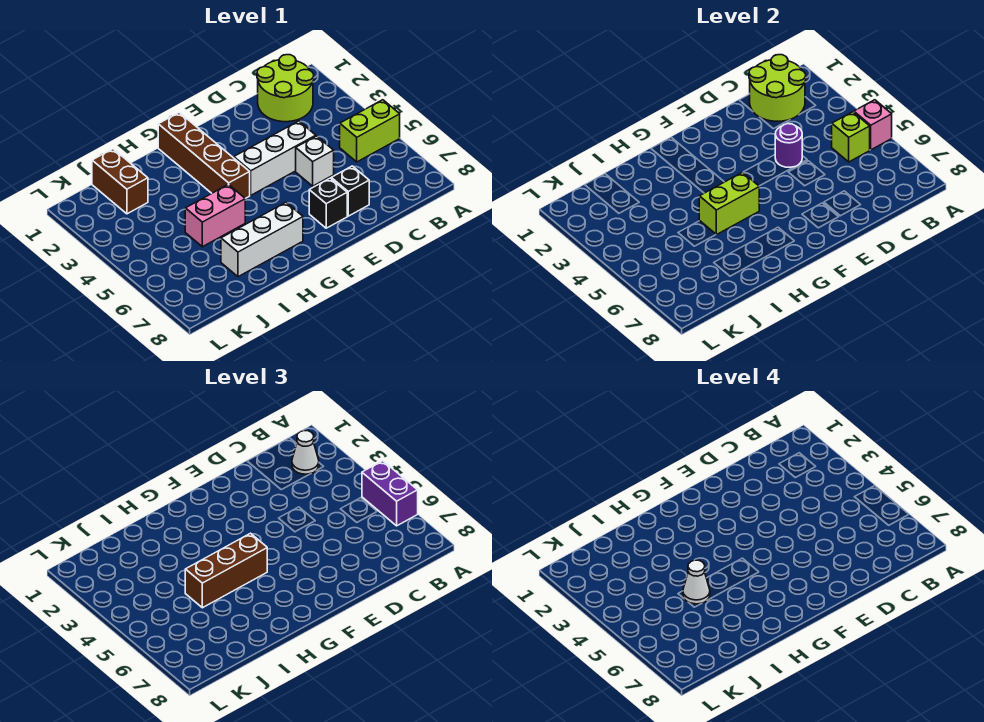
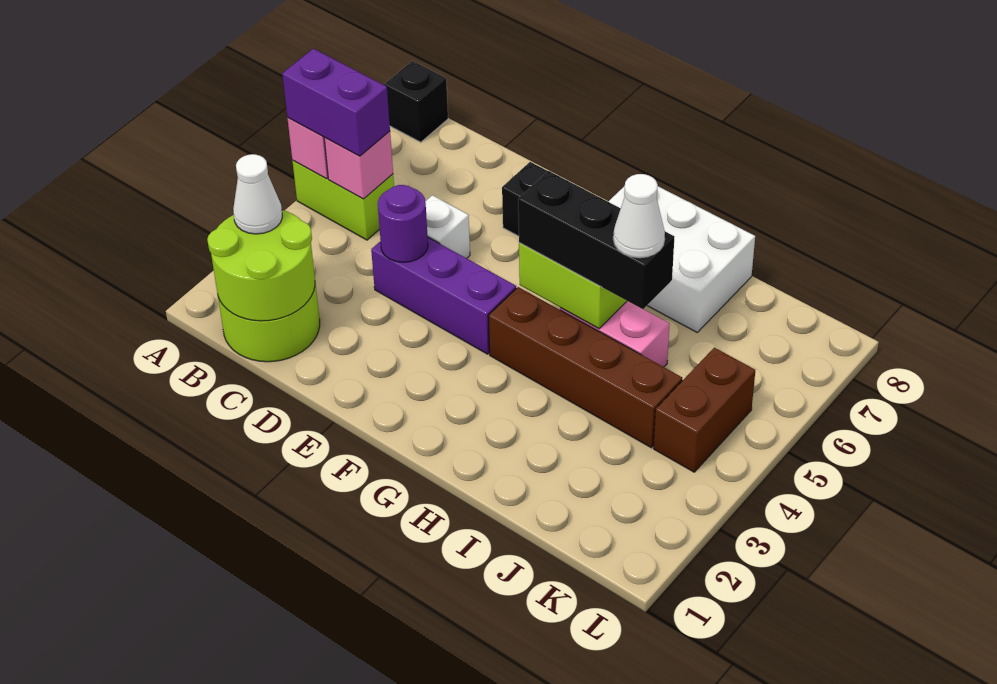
purple brick A5:A6 level 3 -> purple brick A5:B5 level 3
lime brick B5 level 2 -> pink brick B5 level 2
white brick D4:F4 level 1 -> purple brick D4:F4 level 1
black brick D7 level 1 -> black brick A8 level 1
brown brick G1:G4 level 1 -> brown brick G4:J4 level 1
brown brick G5:I5 level 3 -> black brick G5:I5 level 3
white brick G7:I7 level 1 -> white brick G7:I8 level 1
brown brick J1:J2 level 1 -> brown brick K4:K5 level 1

